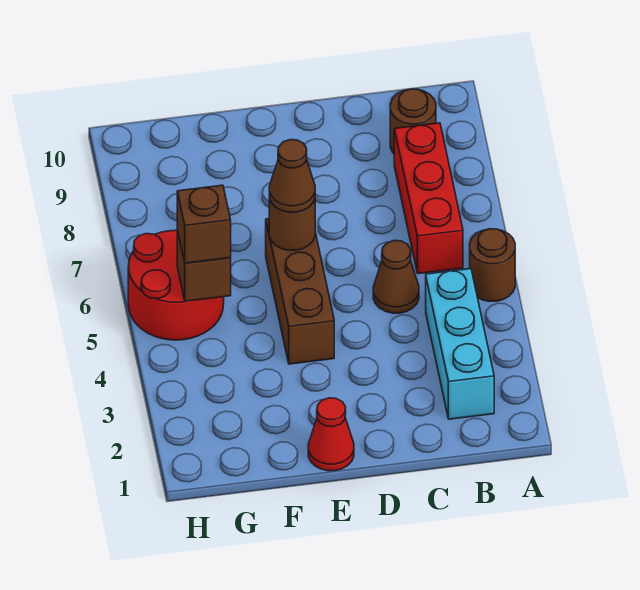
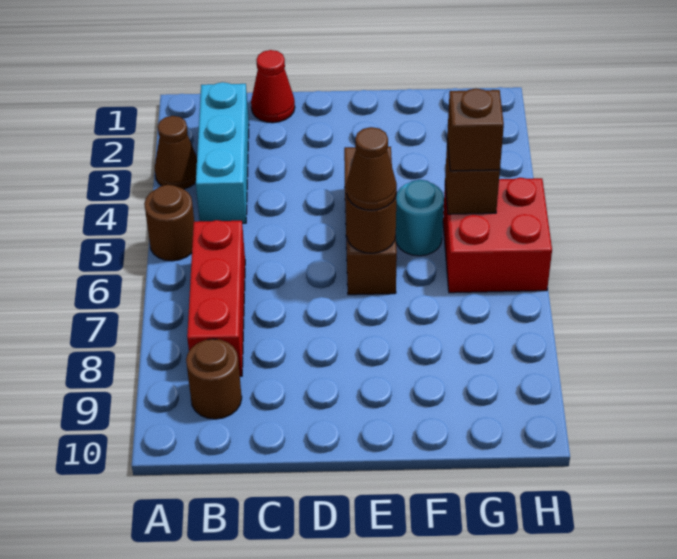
brown cone C5 level 1 -> brown cone A3 level 1
red cone E1 level 1 -> red cone C1 level 1
none -> cyan round brick F5 level 1
red round brick G5:H6 level 1 -> red brick G5:H6 level 1

